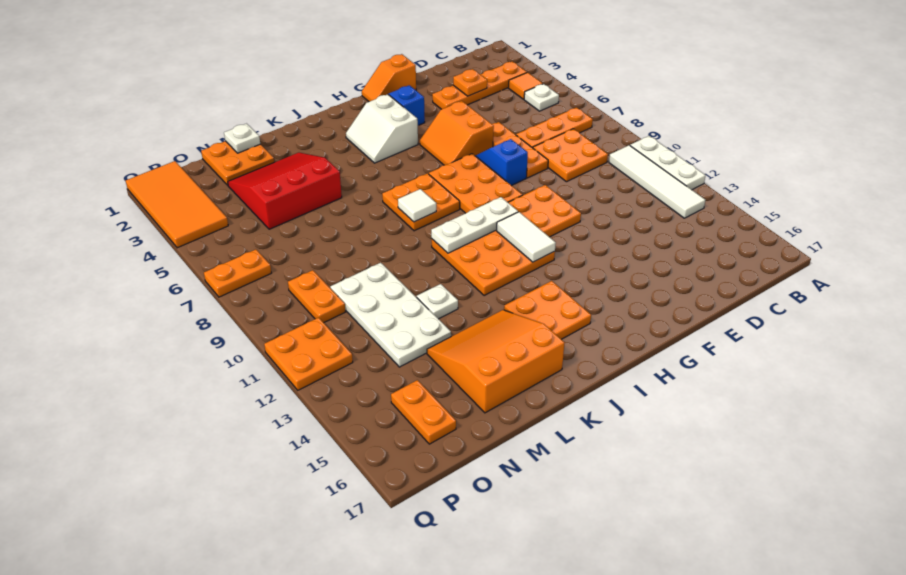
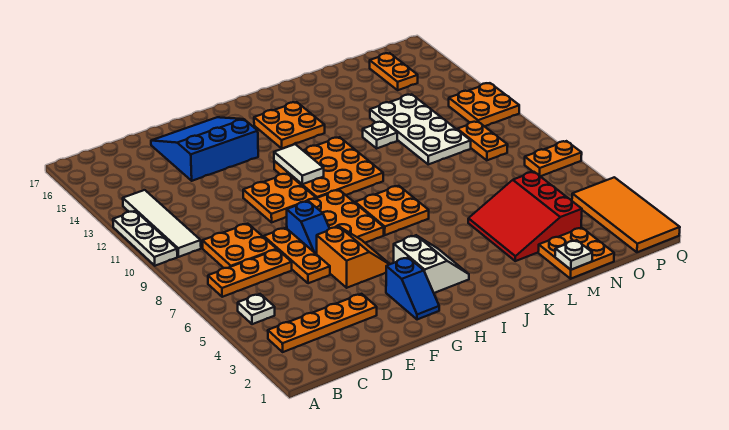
orange tile B4 level 1 -> none
orange plate D3 level 2 -> none
none -> blue slope E14:G16 level 1 top 14
orange slope F1:G1 level 1 top F -> none
white plate H10:J10 level 2 -> none
white tile J8 level 2 -> none
orange slope K14:M16 level 1 top 16 -> none
red slope L3:N5 level 1 top 5 -> red slope L3:N5 level 1 top N

